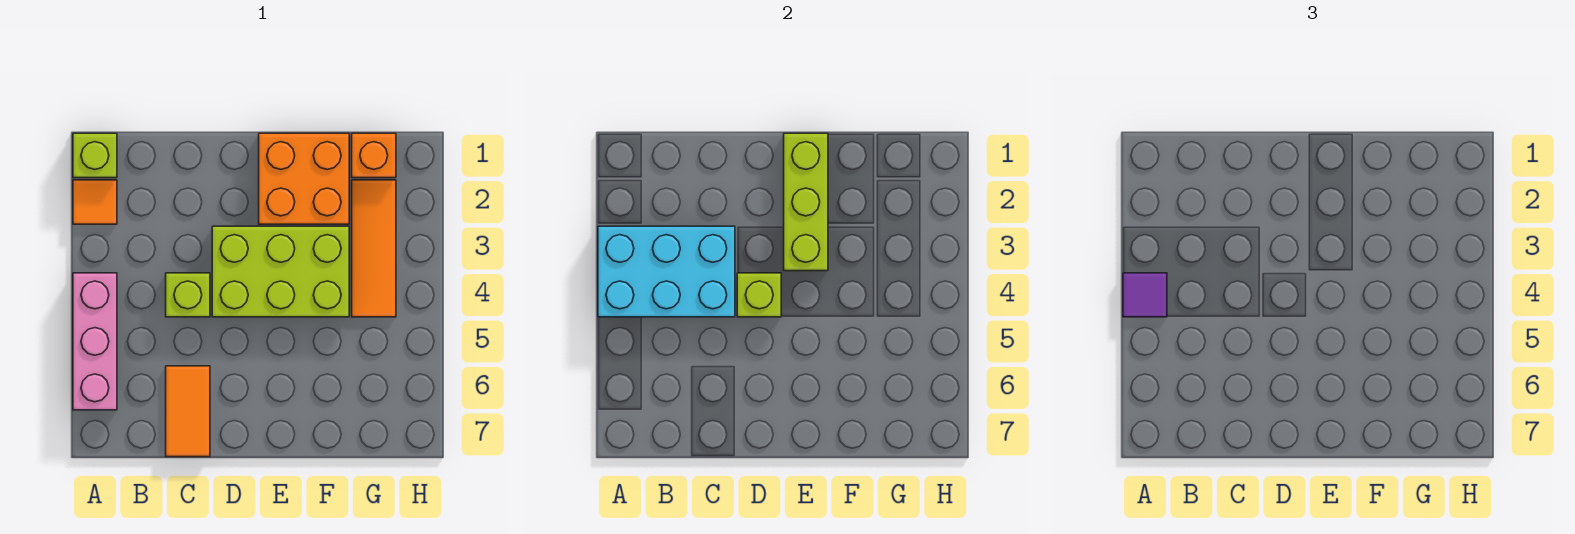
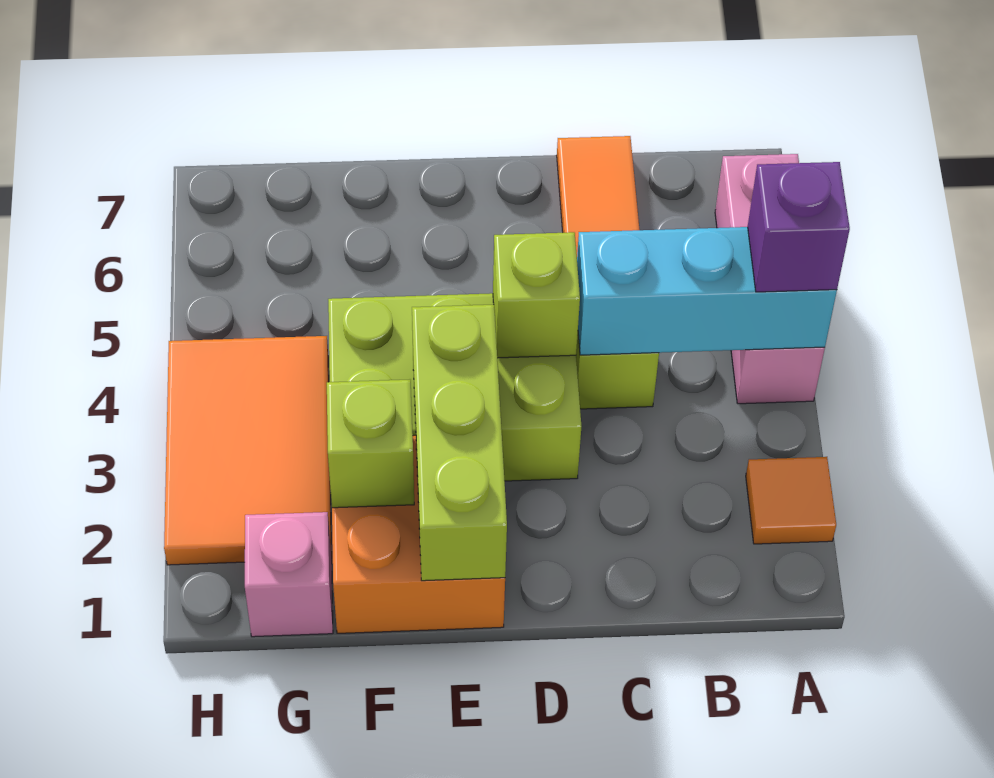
lime brick A1 level 1 -> lime brick F2 level 2
cyan brick A3:C4 level 2 -> cyan brick A4:C4 level 2
purple tile A4 level 3 -> purple brick A4 level 3
orange brick G1 level 1 -> pink brick G1 level 1
orange tile G2:G4 level 1 -> orange tile G2:H4 level 1

